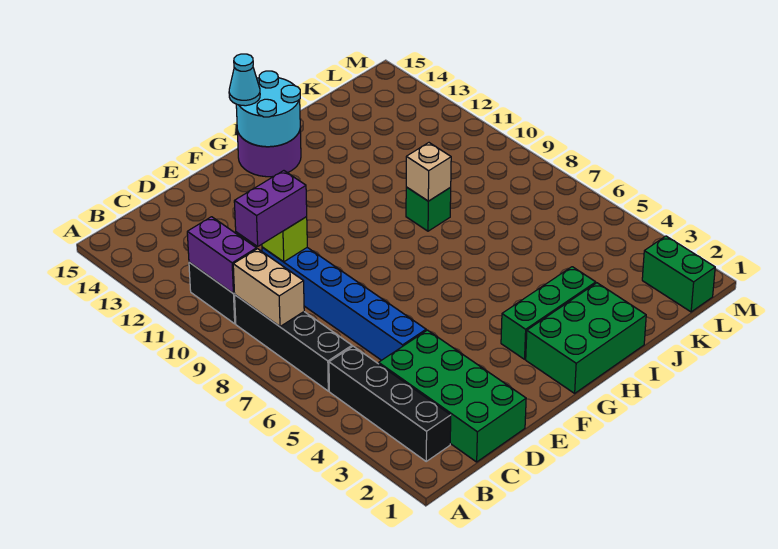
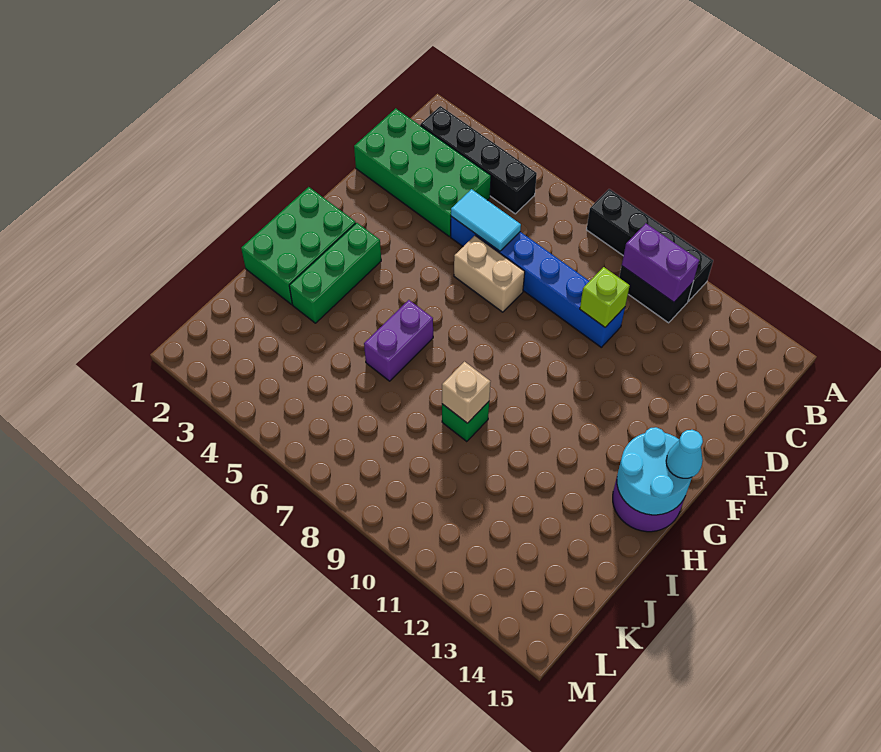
black brick B6:B9 level 1 -> black brick A8:A11 level 1
tan brick B8:B9 level 2 -> tan brick E6:E7 level 1
purple brick C10:D10 level 3 -> purple brick H6:I6 level 1
none -> cyan tile D5:D6 level 2
green brick L1:L2 level 1 -> none

